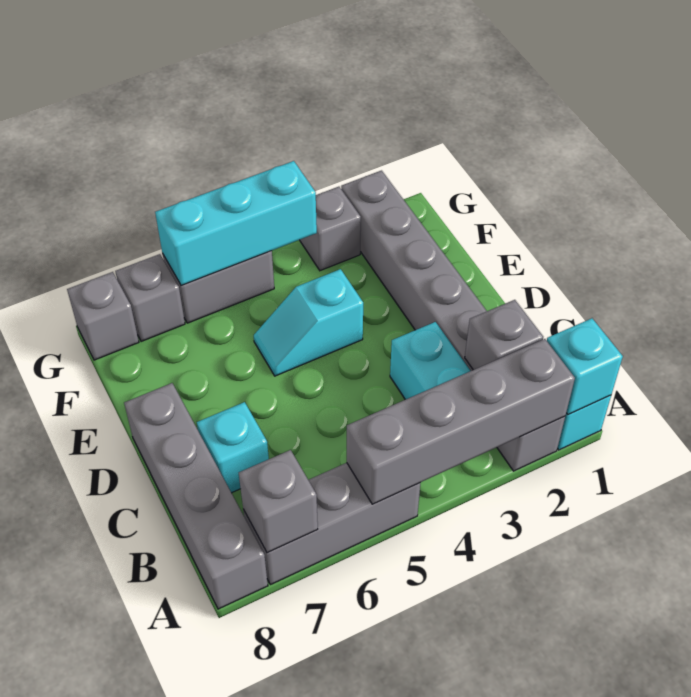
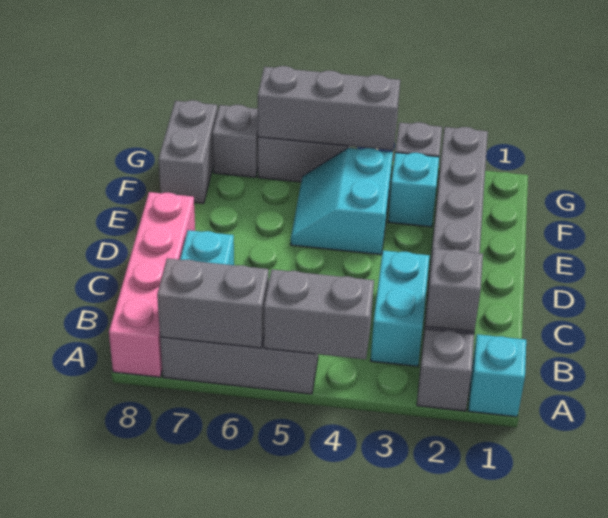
cyan brick A1 level 2 -> cyan brick F3 level 1
grey brick A2:A5 level 2 -> grey brick A4:A5 level 2
grey brick A7 level 2 -> grey brick A6:A7 level 2
grey brick A8:D8 level 1 -> pink brick A8:D8 level 1
cyan slope E4:E5 level 1 top 4 -> cyan slope E4:F5 level 1 top 4
cyan brick G4:G6 level 2 -> grey brick G4:G6 level 2
grey brick G8 level 1 -> grey brick F8:G8 level 1

